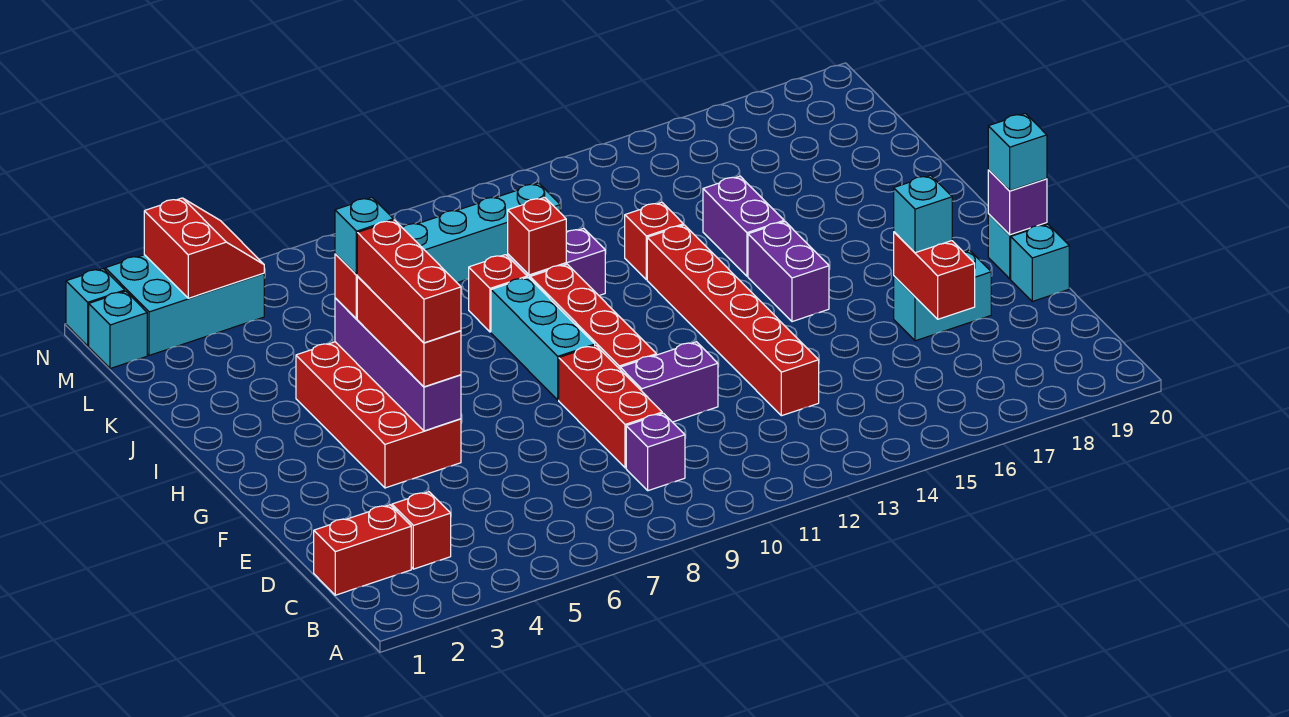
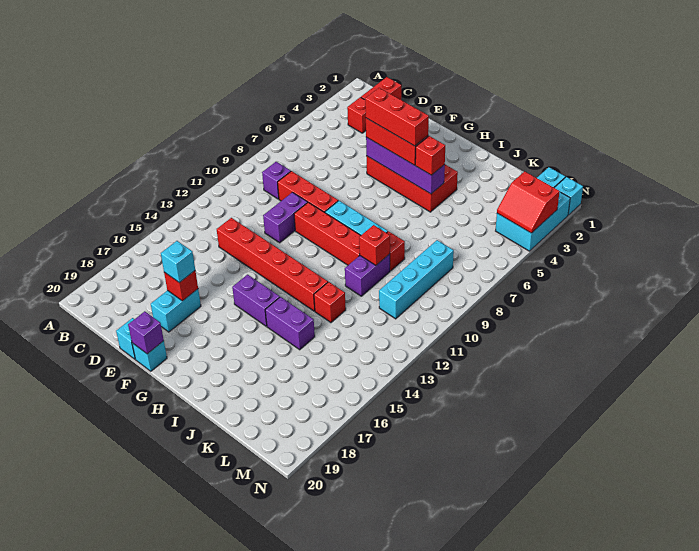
red brick D17:E17 level 2 -> red brick E17 level 2
cyan brick F20 level 3 -> none
cyan brick I5 level 4 -> none

